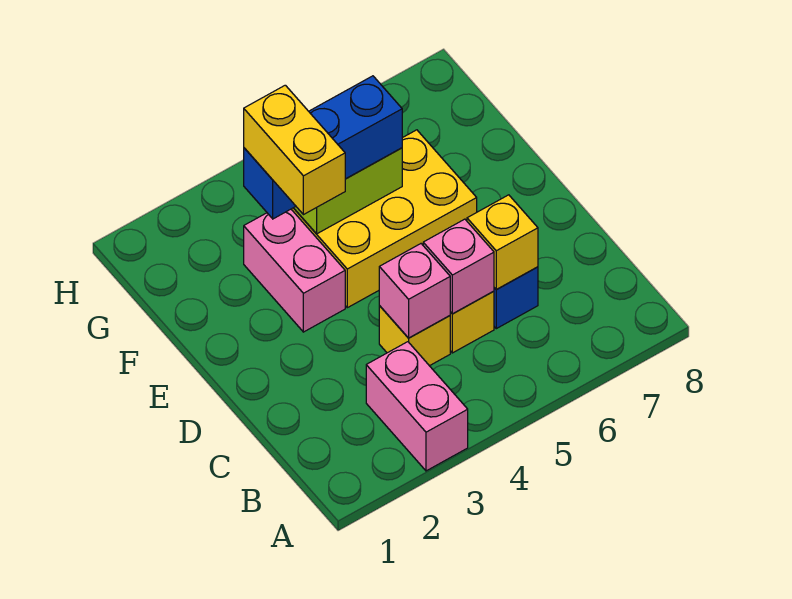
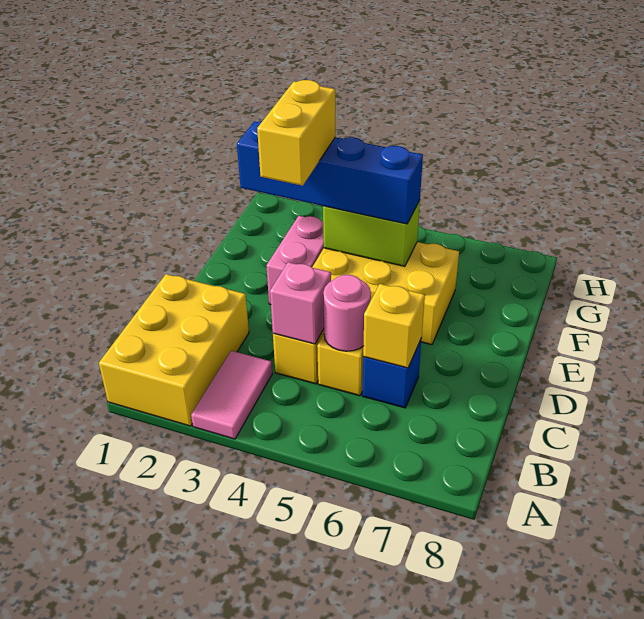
none -> yellow brick A1:C2 level 1
pink brick A3:B3 level 1 -> pink tile A3:B3 level 1
pink brick C5 level 2 -> pink round brick C5 level 2
blue brick F3:F5 level 3 -> blue brick F2:F5 level 3

